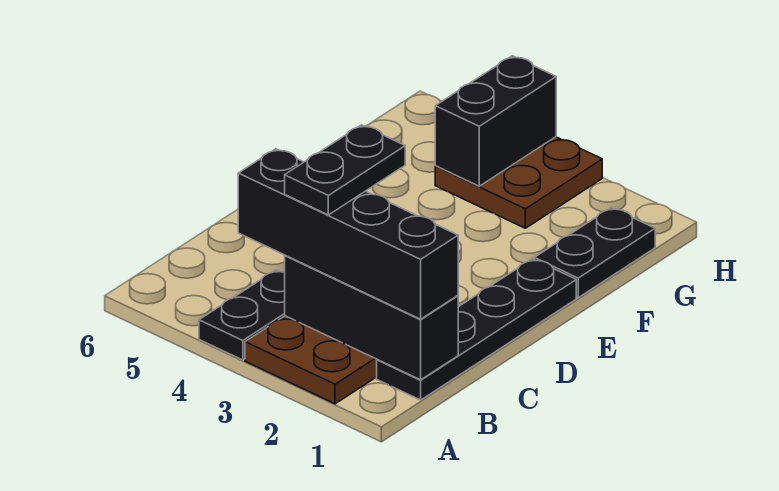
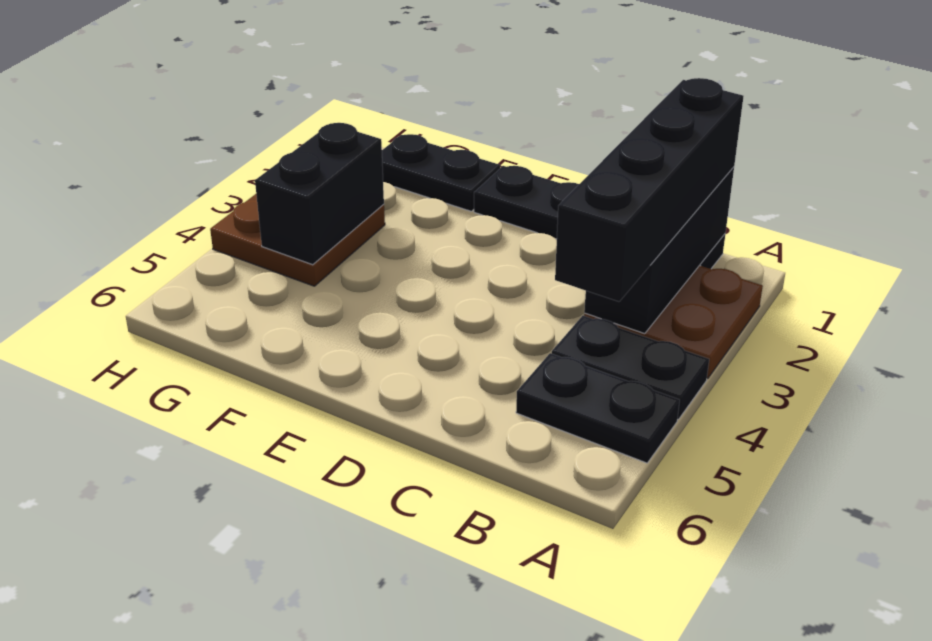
black plate B3:C3 level 4 -> black plate A5:B5 level 1
black brick G4:H4 level 2 -> black brick G3:G4 level 2

